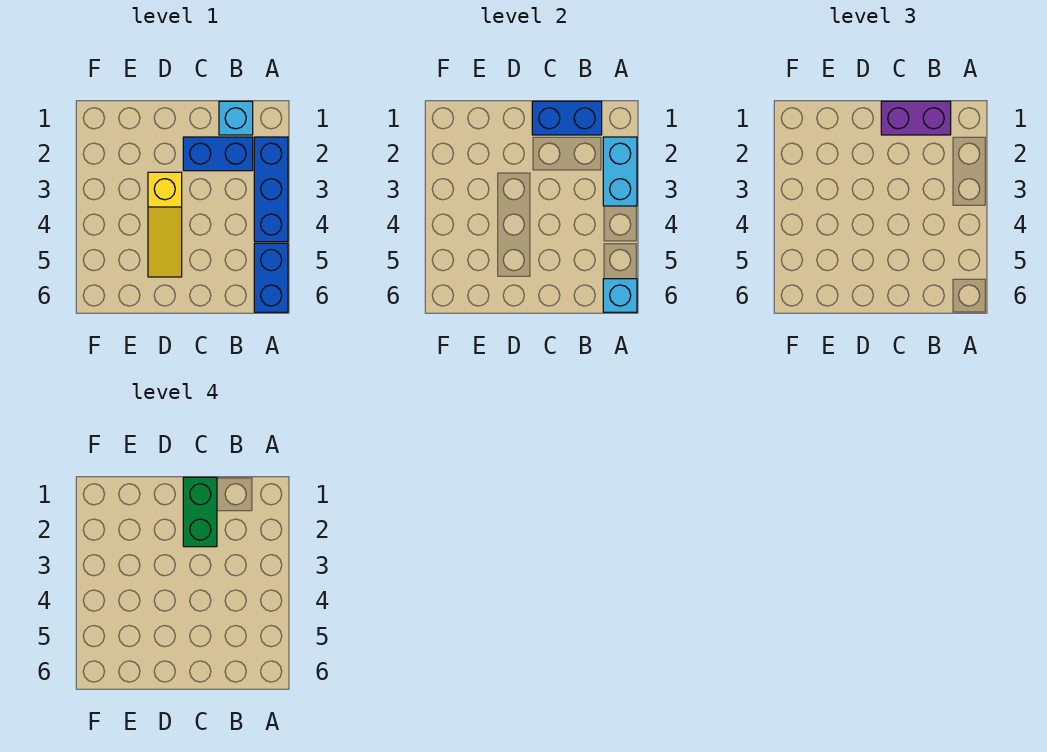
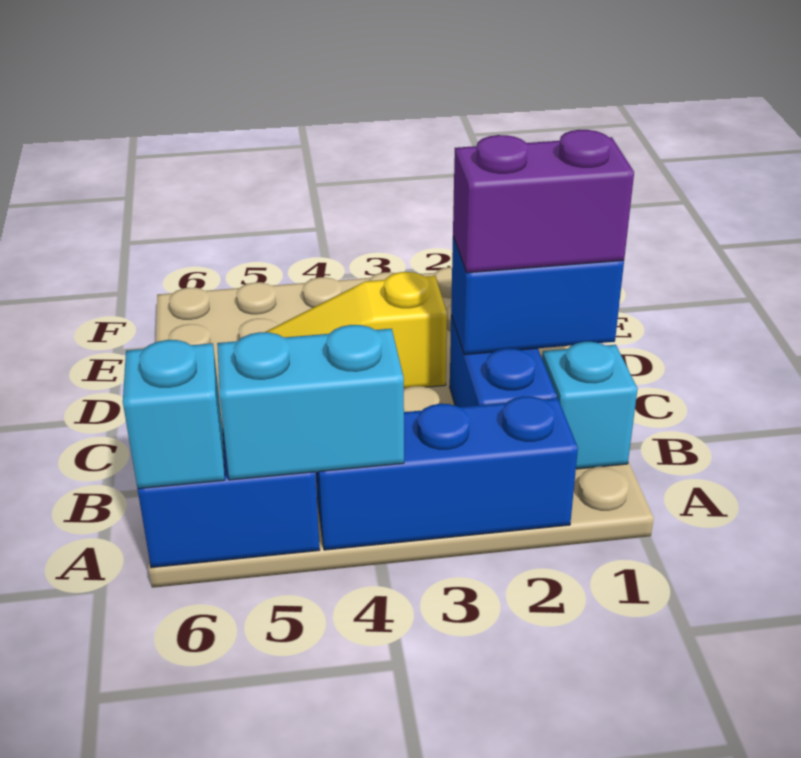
cyan brick A2:A3 level 2 -> cyan brick A4:A5 level 2
blue brick B1:C1 level 2 -> blue brick C1:C2 level 2
purple brick B1:C1 level 3 -> purple brick C1:C2 level 3
green brick C1:C2 level 4 -> none

